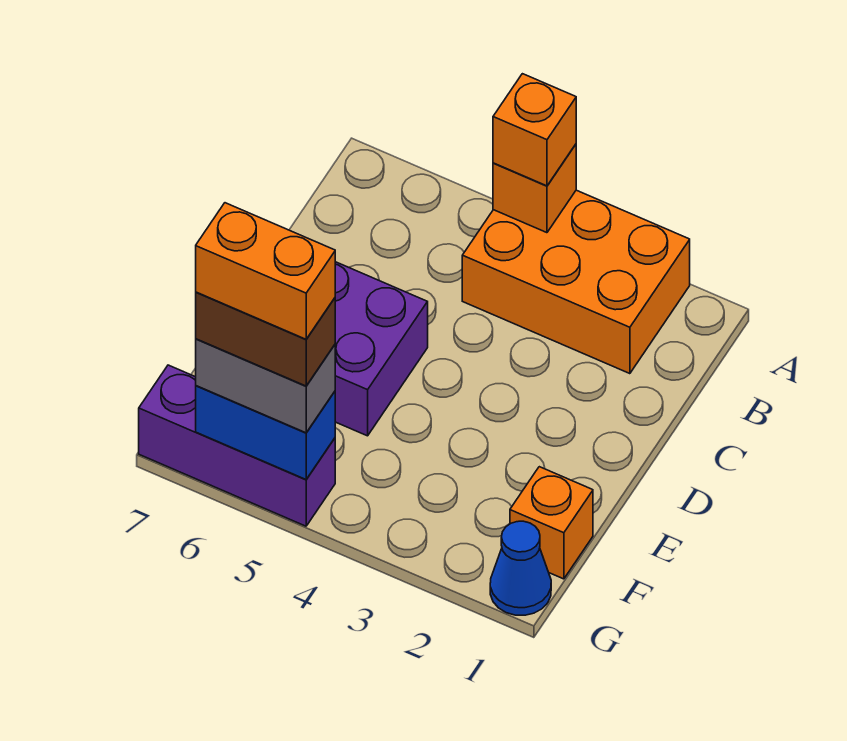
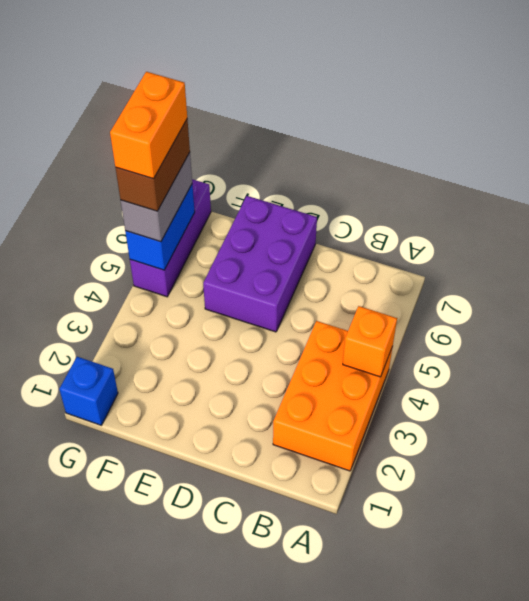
orange brick A4 level 3 -> none
orange brick F1 level 1 -> none
blue cone G1 level 1 -> blue brick G1 level 1

